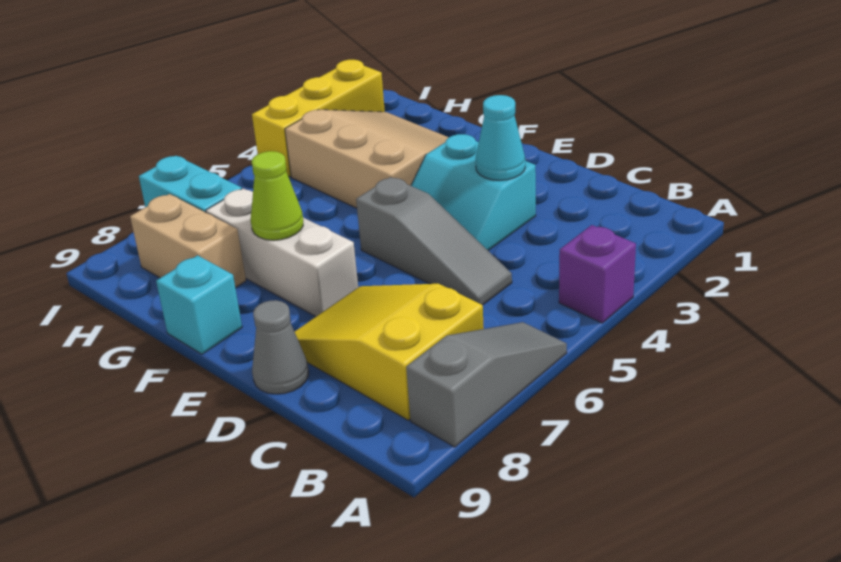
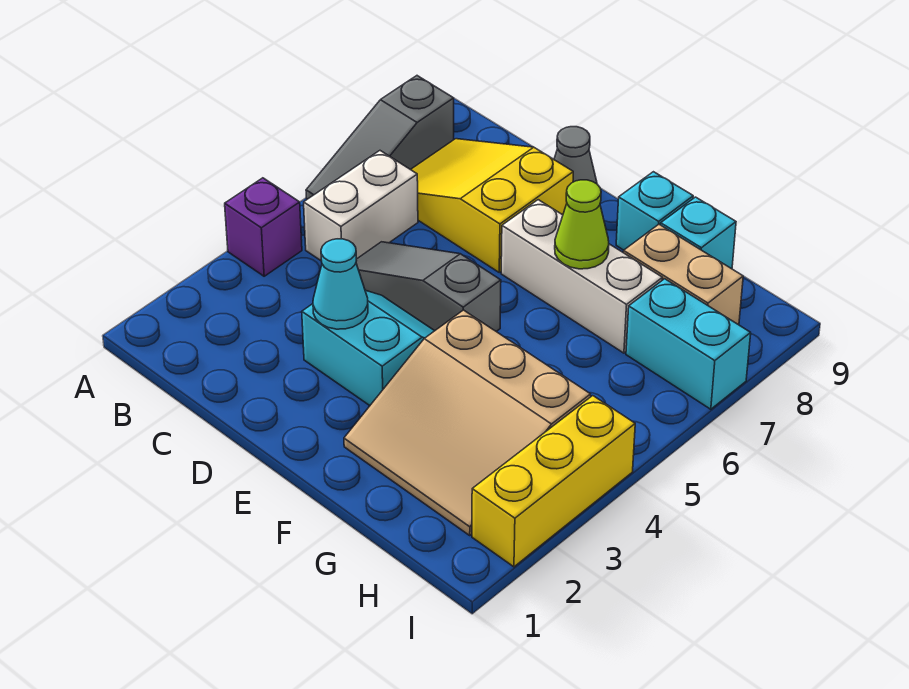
none -> white brick B5:B6 level 1
yellow slope B7:D8 level 1 top B -> yellow slope B7:D8 level 1 top D
none -> cyan brick G9 level 1

